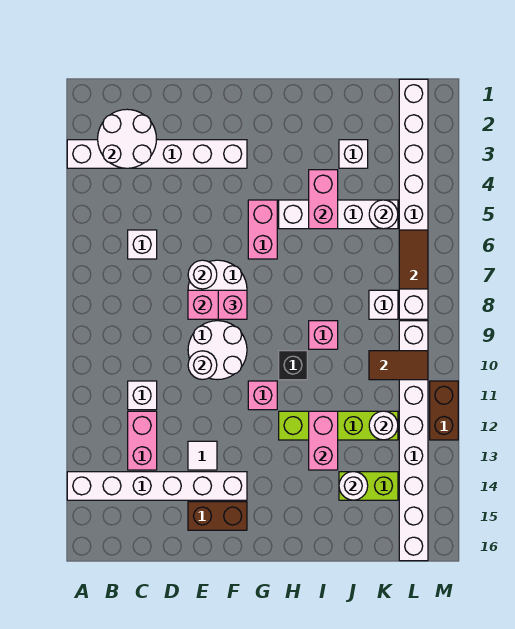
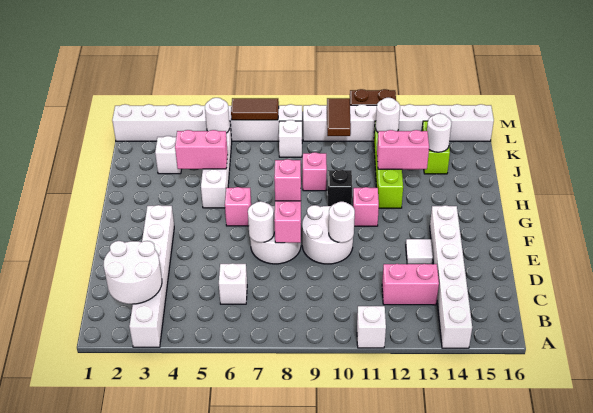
white brick C11 level 1 -> white brick A11 level 1
brown brick E15:F15 level 1 -> none
pink brick G5:G6 level 1 -> pink brick G6 level 1

